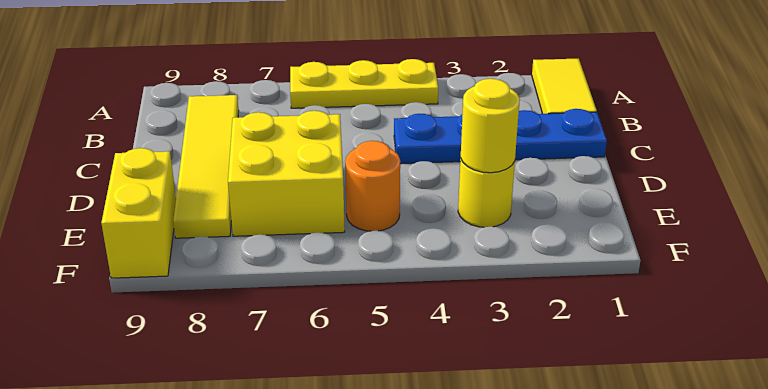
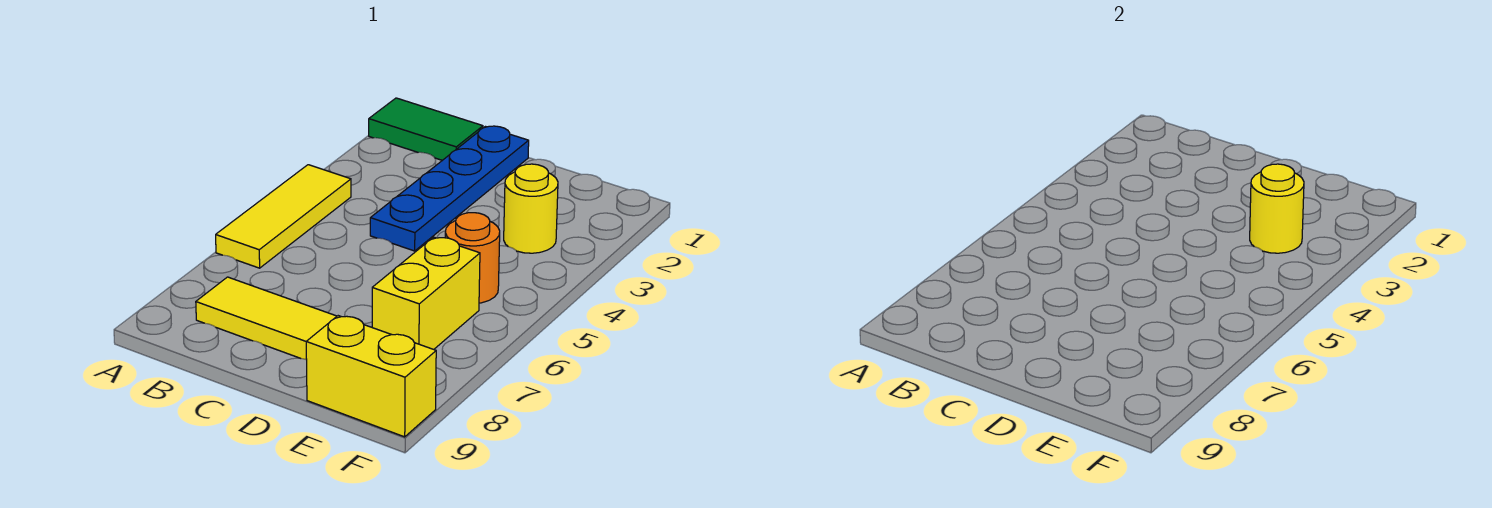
yellow tile A1:B1 level 1 -> green tile A1:B1 level 1
yellow plate A4:A6 level 1 -> yellow tile A4:A6 level 1
yellow brick D6:E7 level 1 -> yellow brick E6:E7 level 1

